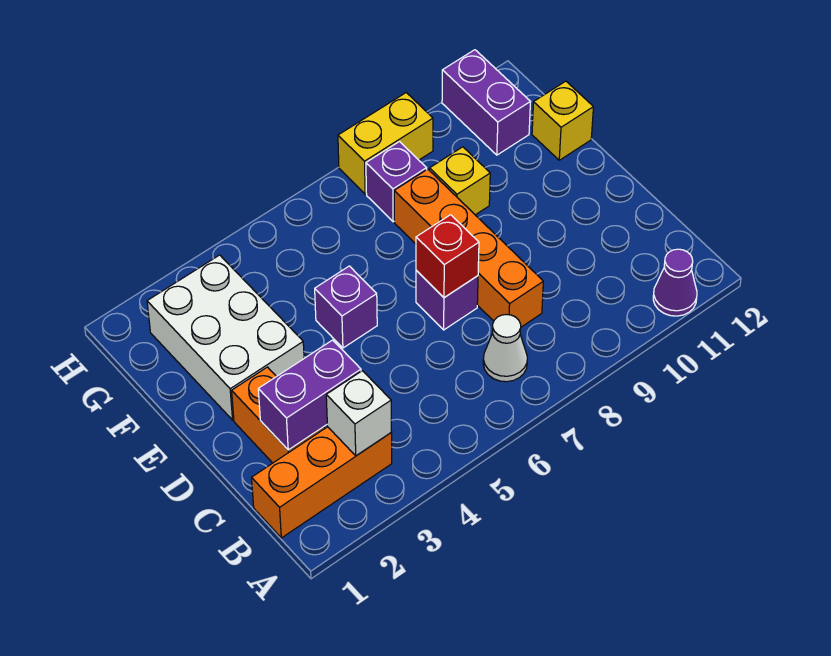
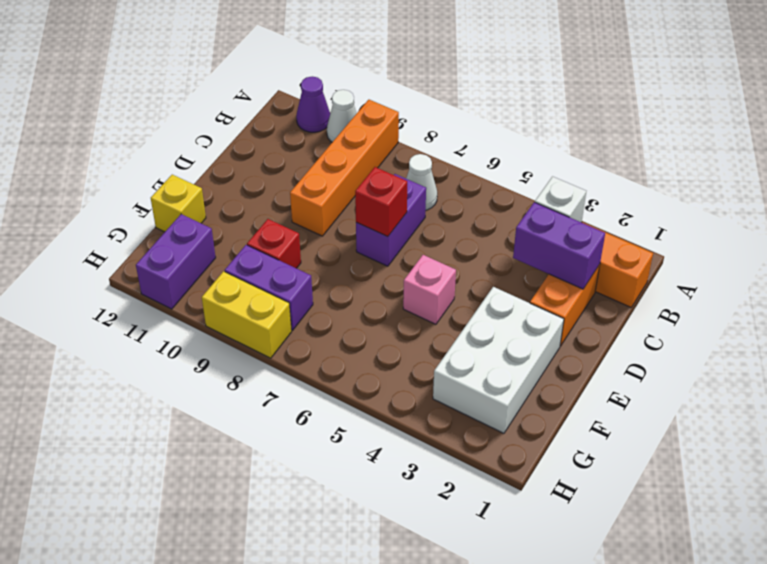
none -> white cone A10 level 1
orange brick C8:F8 level 1 -> orange brick A9:D9 level 1
purple brick D7 level 1 -> purple brick C7:D7 level 1
purple brick E5 level 1 -> pink brick E5 level 1
yellow brick F9 level 1 -> red brick F9 level 1
purple brick G8 level 1 -> purple brick G8:G9 level 1

